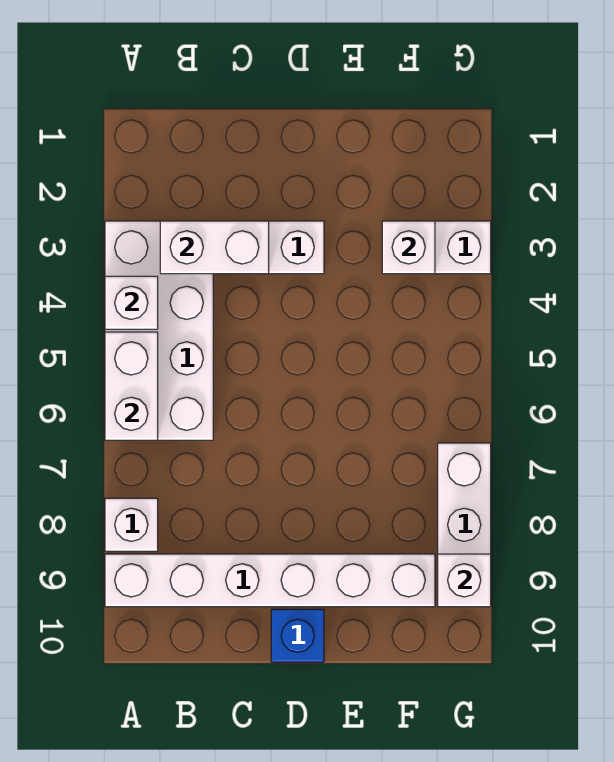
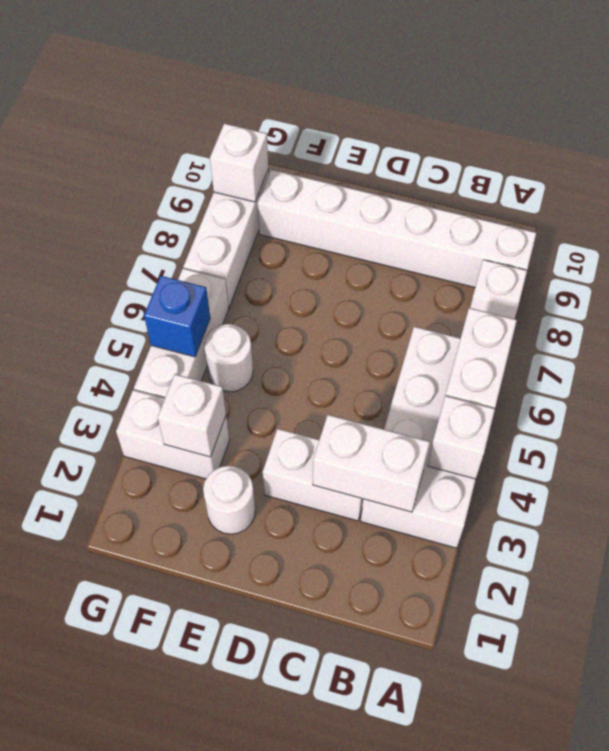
blue brick D10 level 1 -> blue brick G5 level 2
none -> white round brick E2 level 1
none -> white round brick F5 level 1
none -> white brick G4:G6 level 1

